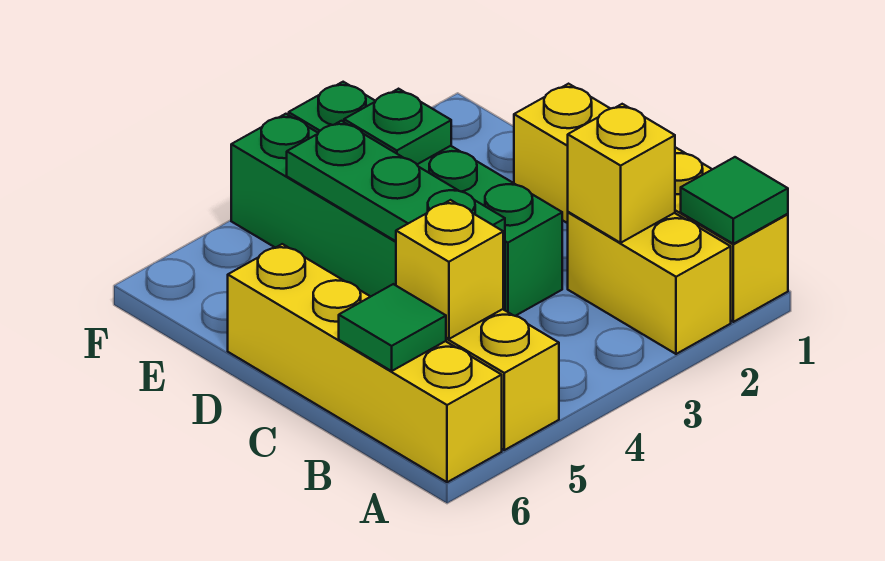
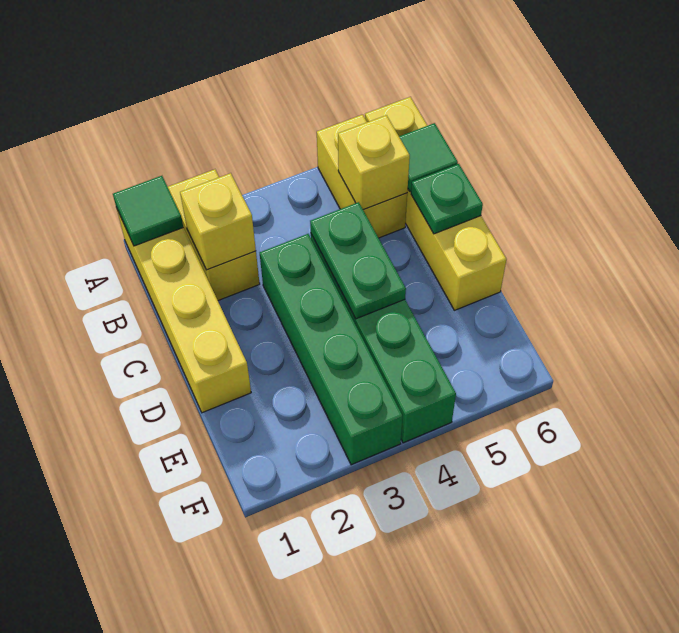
green plate C4:E4 level 2 -> green plate C4:D4 level 2
green plate E3 level 2 -> green plate C6 level 2

